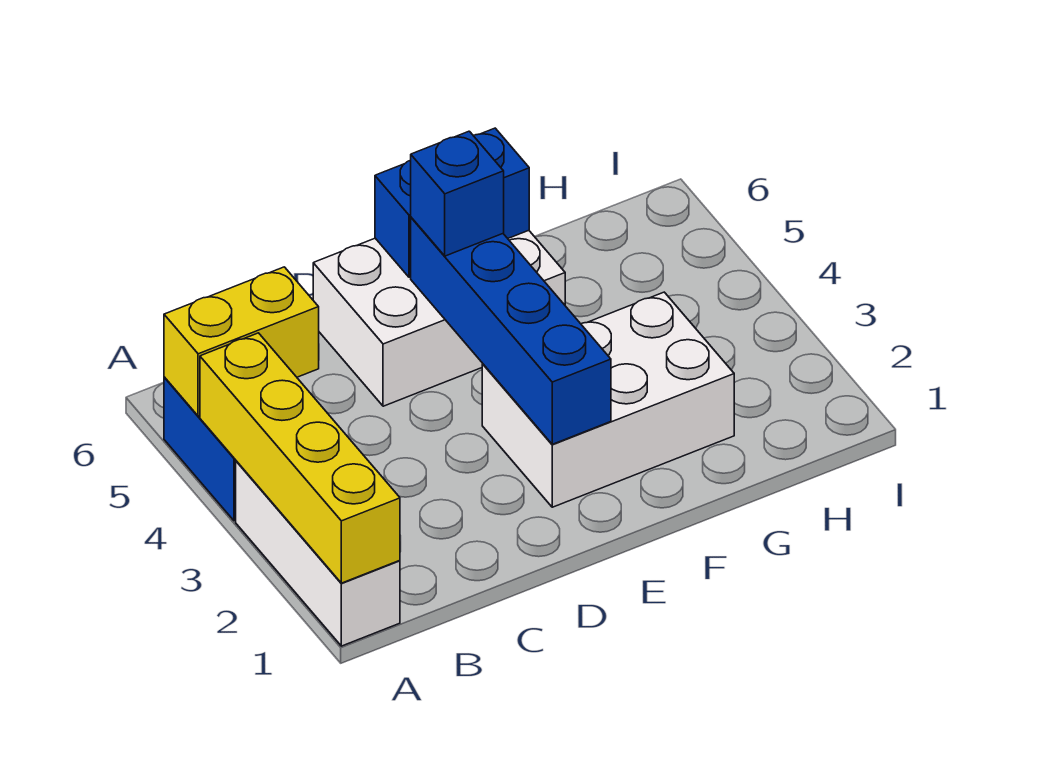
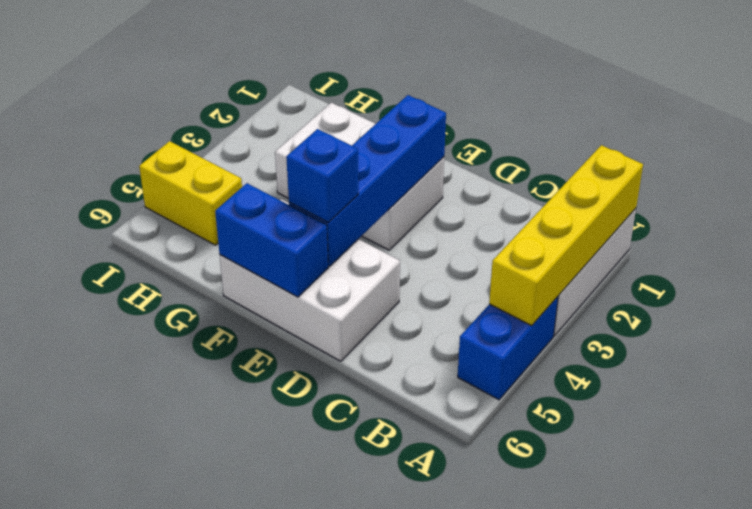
yellow brick A5:B5 level 2 -> yellow brick H5:I5 level 1

